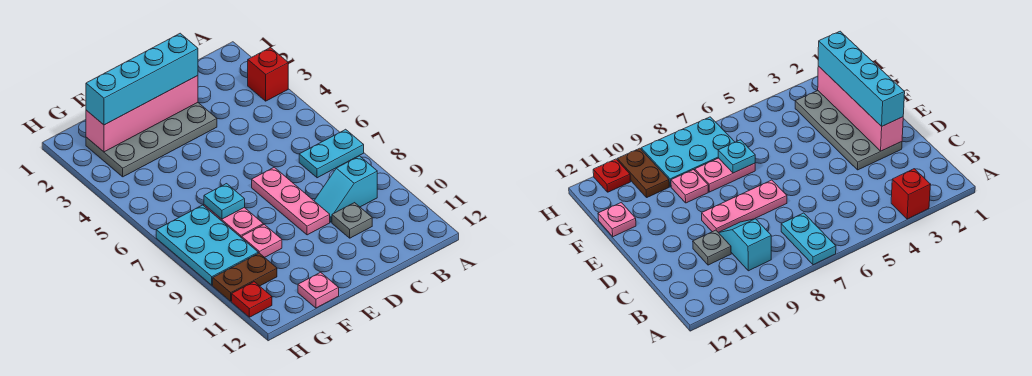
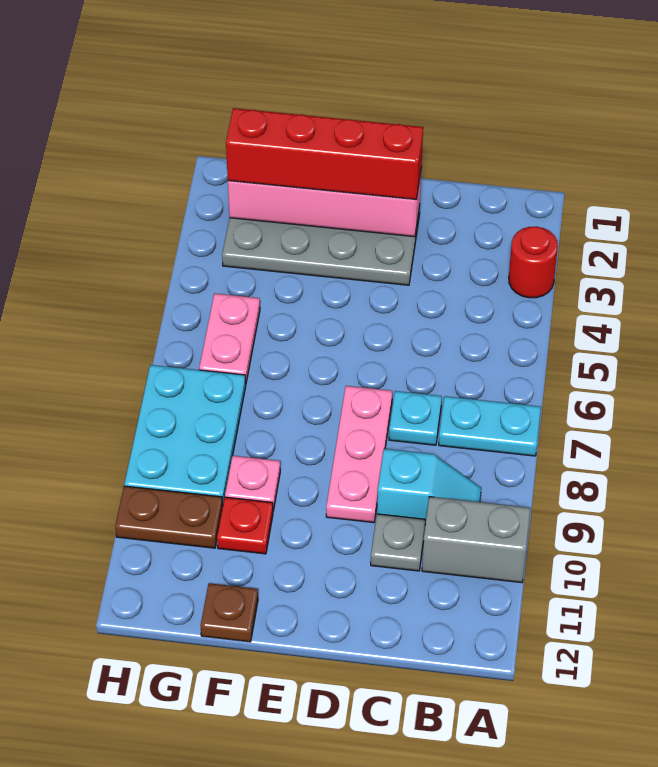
red brick A3 level 1 -> red round brick A3 level 1
none -> grey brick A10:B10 level 1
cyan slope B9:C9 level 1 top B -> cyan slope B9:C9 level 1 top C
cyan brick D2:G2 level 3 -> red brick D2:G2 level 3
pink plate F7:F8 level 1 -> pink plate G5:G6 level 1
cyan plate F7 level 2 -> cyan plate C7 level 1
pink plate F12 level 1 -> brown plate F12 level 1
red plate H11 level 1 -> red plate F10 level 1

